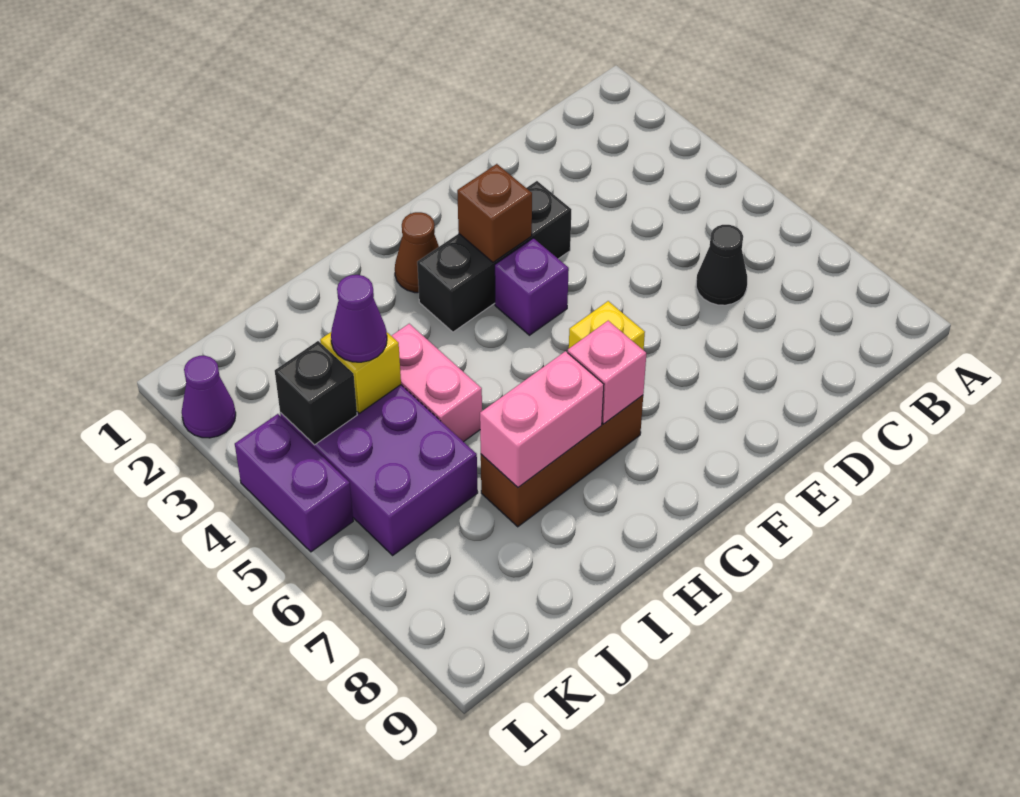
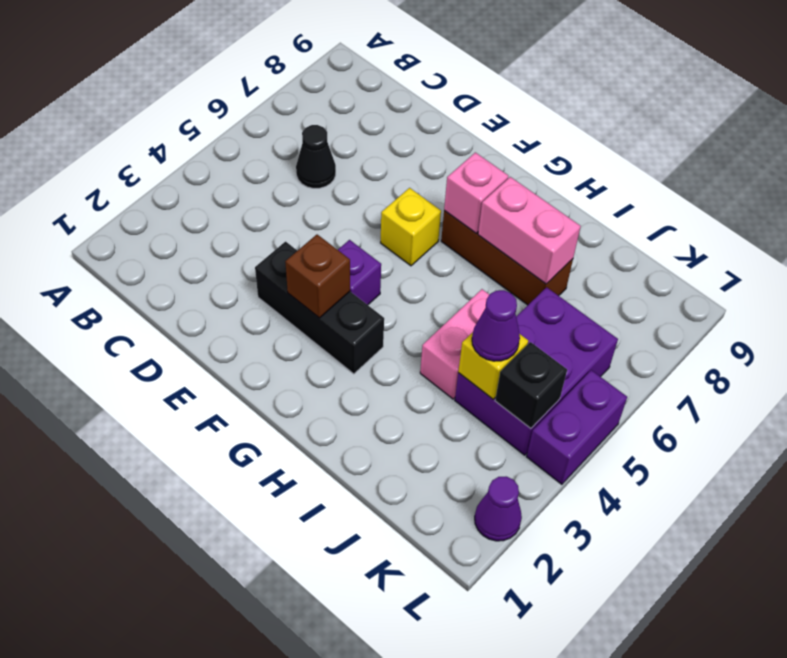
brown cone G2 level 1 -> none

